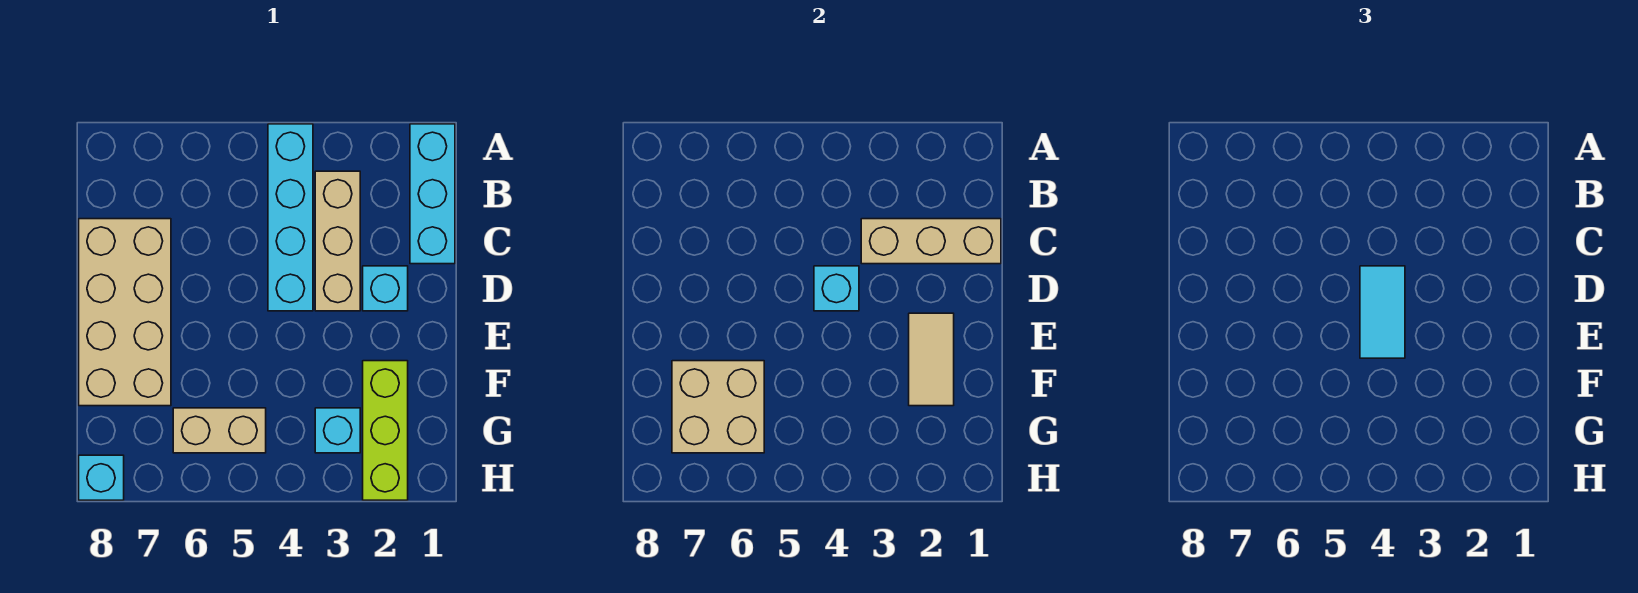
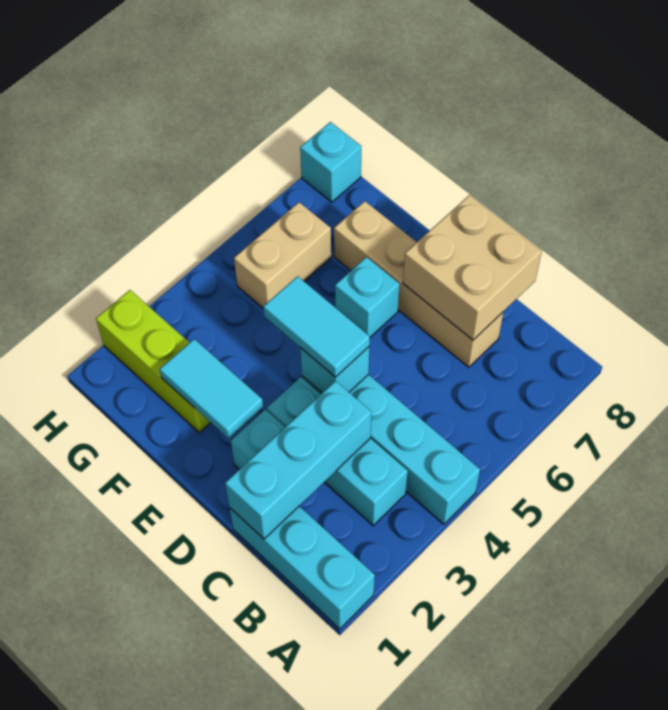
tan brick B3:D3 level 1 -> cyan brick B3:D3 level 1
tan brick C1:C3 level 2 -> cyan brick C1:C3 level 2
tan brick C7:F8 level 1 -> tan brick C7:F7 level 1
tan tile E2:F2 level 2 -> cyan tile E2:F2 level 2
tan brick F6:G7 level 2 -> tan brick C7:D8 level 2
cyan brick G3 level 1 -> cyan brick E6 level 1

